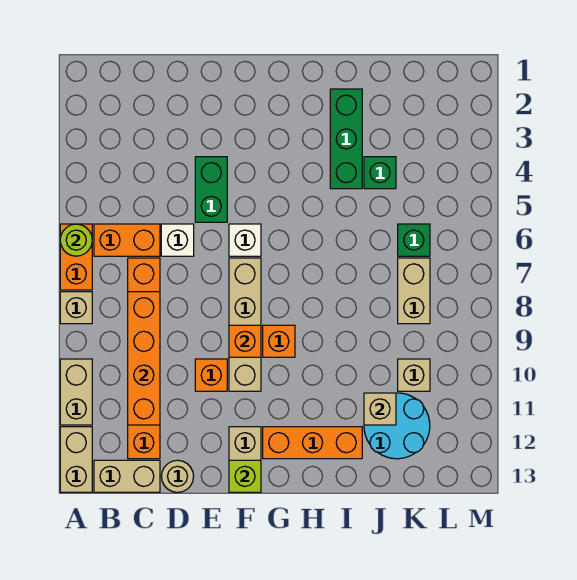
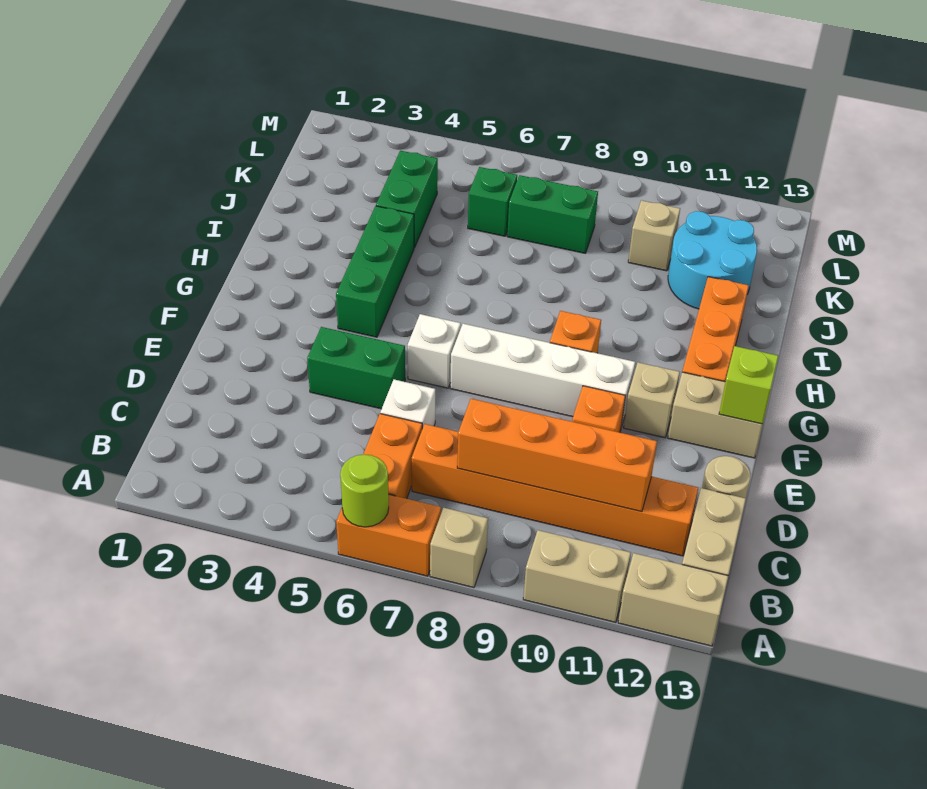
tan brick F7:F10 level 1 -> white brick F7:F10 level 1
orange brick F9 level 2 -> none
green brick I2:I4 level 1 -> green brick G4:I4 level 1
green brick J4 level 1 -> green brick J4:K4 level 1
tan brick J11 level 2 -> tan brick F11 level 1
tan brick K7:K8 level 1 -> green brick K7:K8 level 1

